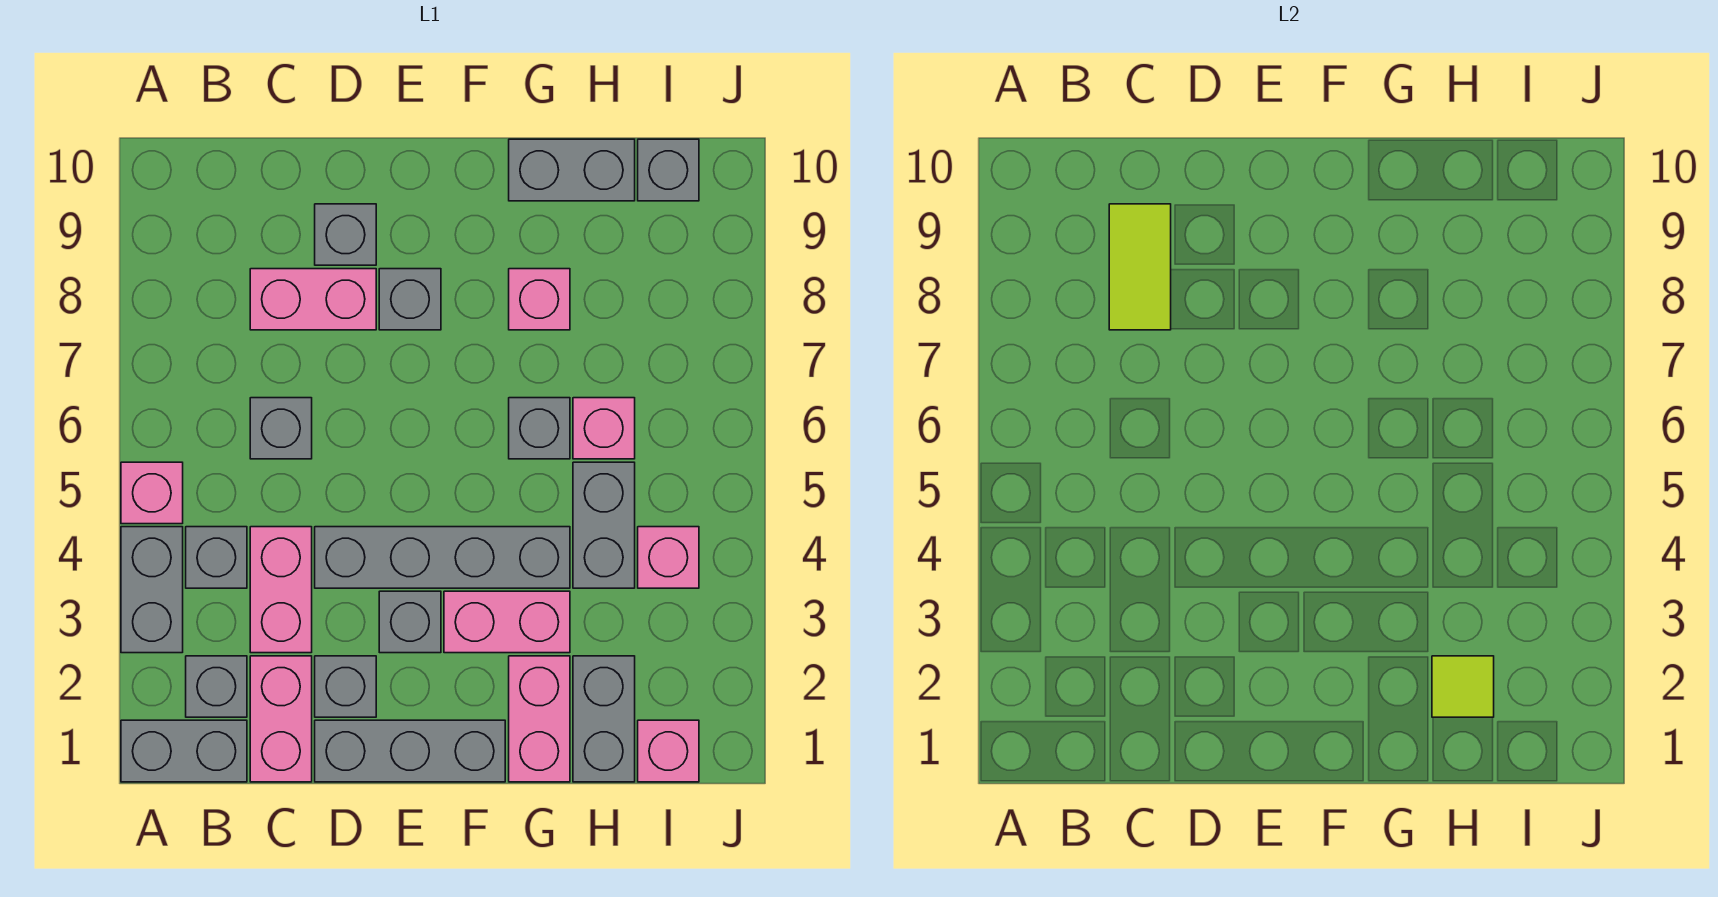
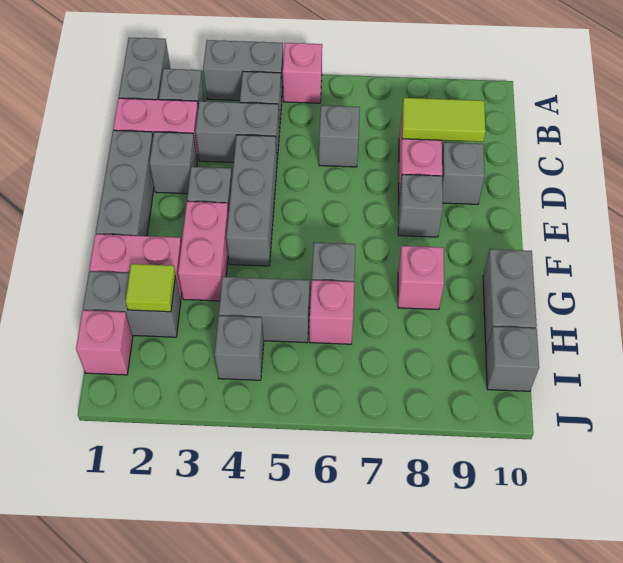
pink brick C3:C4 level 1 -> grey brick C3:C4 level 1
grey brick D4:G4 level 1 -> grey brick D4:F4 level 1
pink brick I4 level 1 -> grey brick I4 level 1

